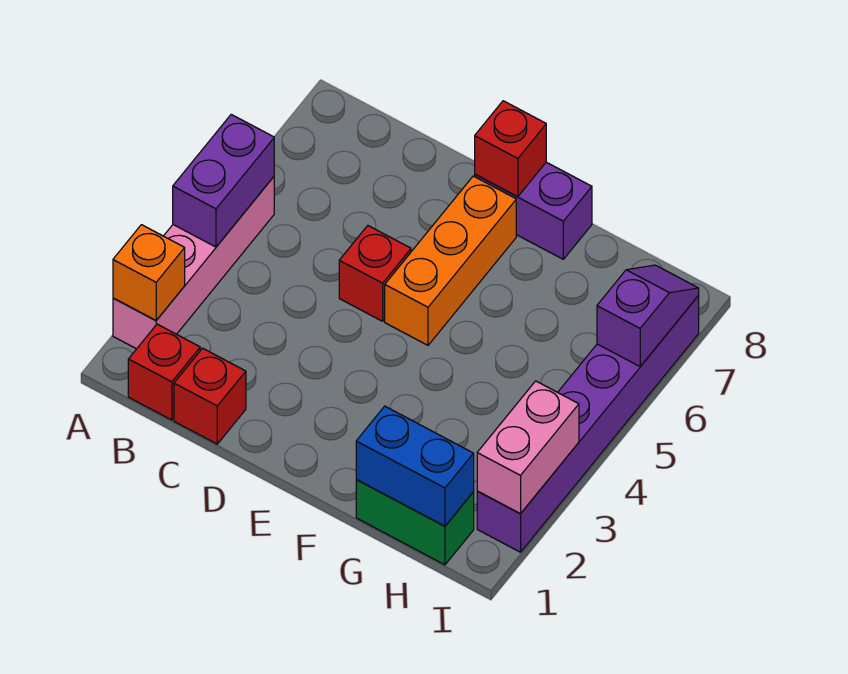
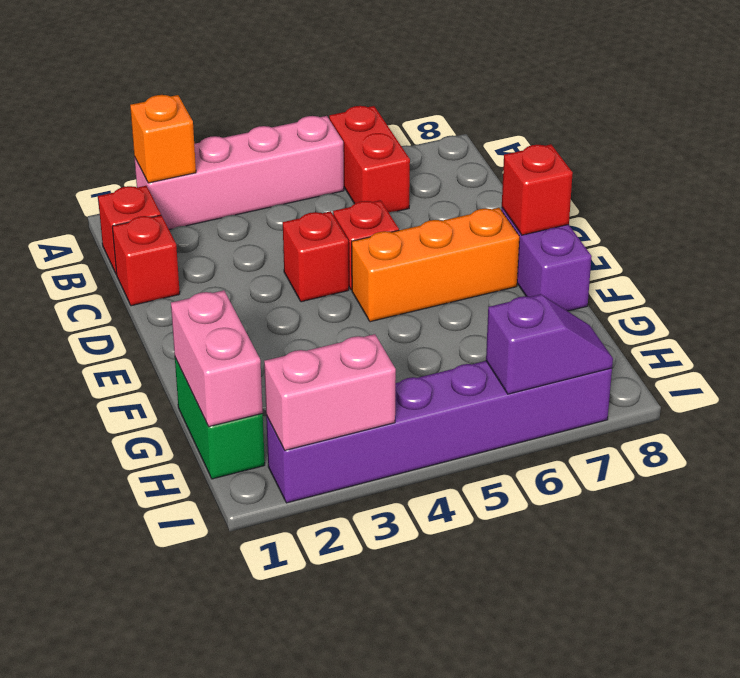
purple brick A4:A5 level 2 -> none
none -> red brick A6:B6 level 1
none -> red brick D4 level 1
blue brick G1:H1 level 2 -> pink brick G1:H1 level 2

